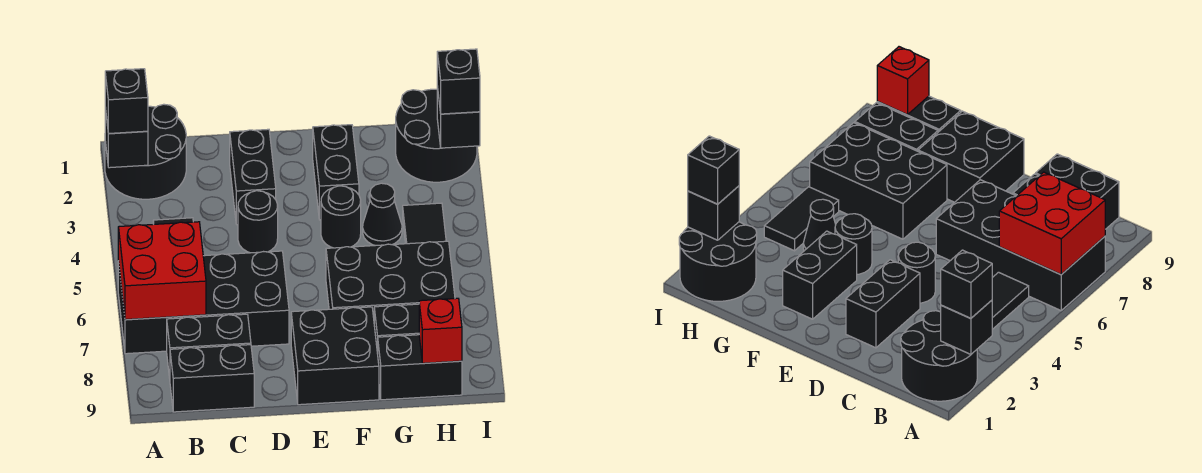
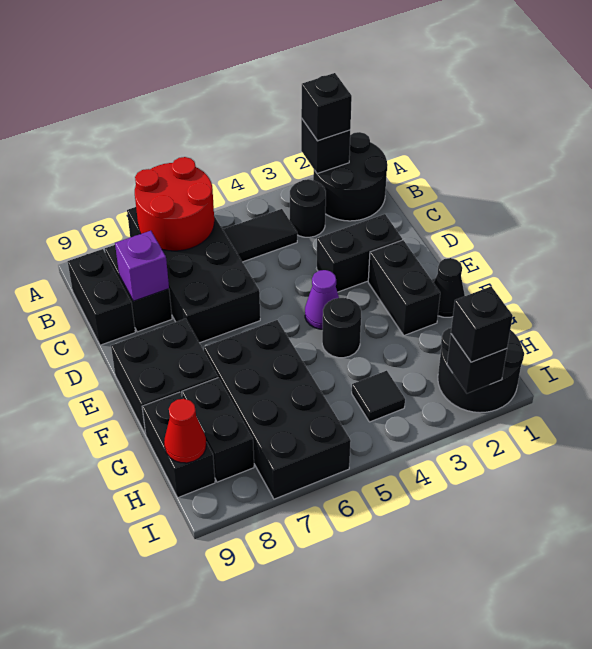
red brick A6:B7 level 2 -> red round brick A6:B7 level 2
none -> purple brick C8 level 2
black round brick D4 level 1 -> black round brick B3 level 1
none -> purple cone E4 level 1
black brick F2:F3 level 1 -> black brick E2:F2 level 1
black brick F6:H7 level 1 -> black brick F6:I7 level 1
black cone G4 level 1 -> black cone F1 level 1
black tile H4:H5 level 1 -> black tile H4 level 1
red brick H9 level 2 -> red cone H9 level 2

